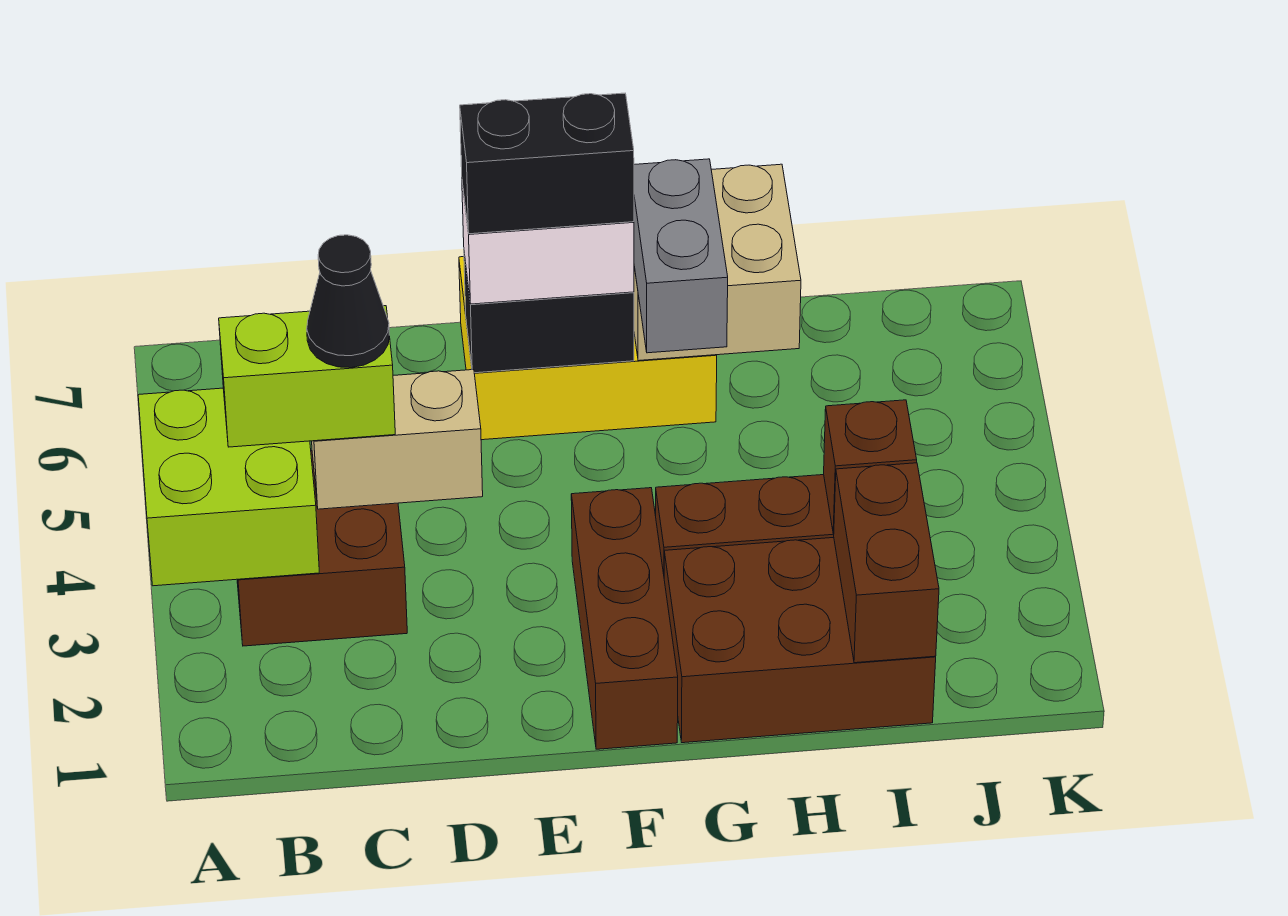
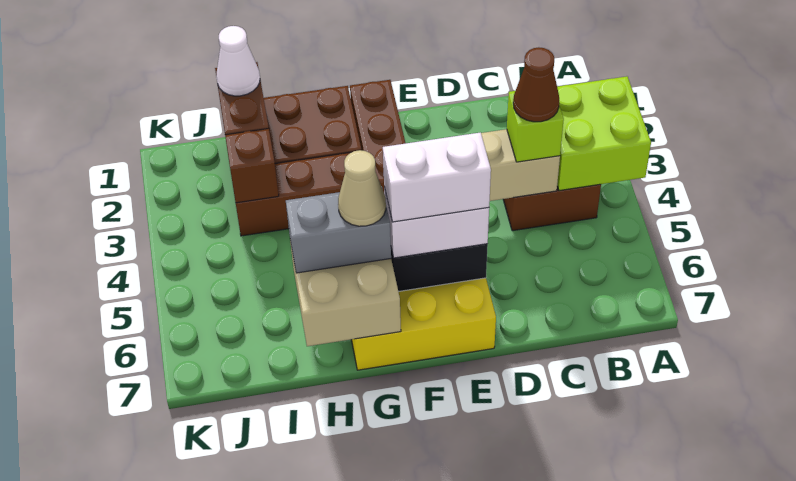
lime brick B4:C4 level 3 -> lime brick C4 level 3
black cone C4 level 4 -> brown cone C4 level 4
black brick E6:F6 level 4 -> white brick E6:F6 level 4
grey brick G5:G6 level 3 -> grey brick G6:H6 level 3
none -> tan cone G6 level 4
none -> white cone I1 level 3

